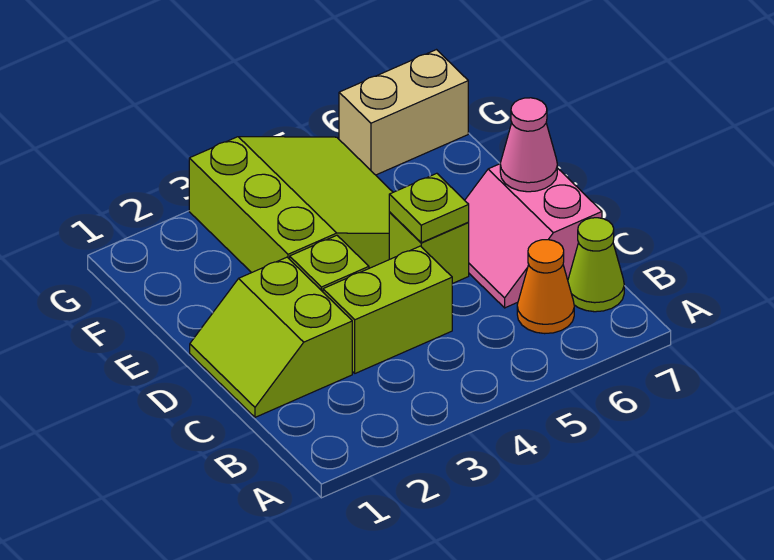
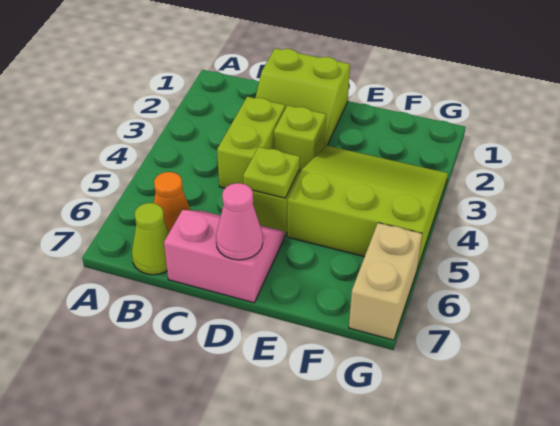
lime slope C1:D2 level 1 top 2 -> lime slope C1:D2 level 1 top 1
lime slope E3:G5 level 1 top 3 -> lime slope E3:G5 level 1 top 5

